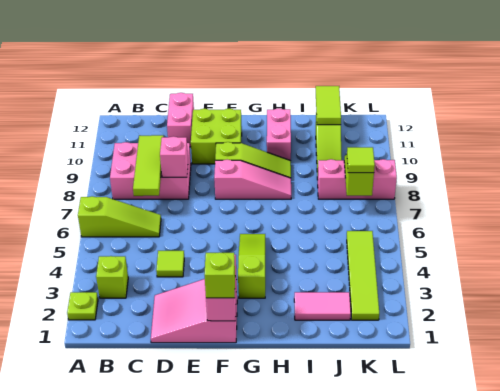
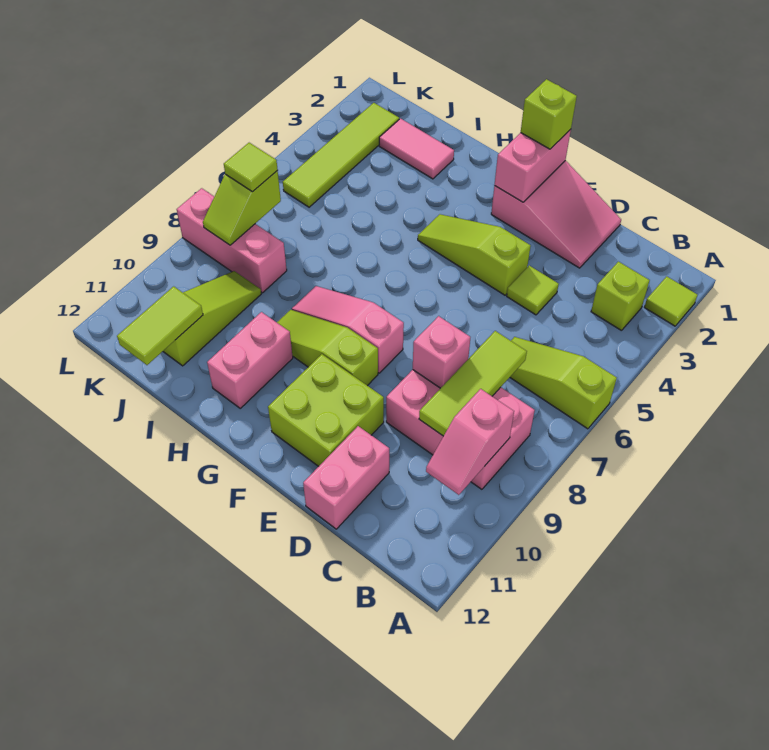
lime plate A2 level 1 -> lime tile A2 level 1
none -> pink slope B9:B10 level 2 top 9
lime slope G3:G5 level 1 top 3 -> lime slope E4:G4 level 1 top E

